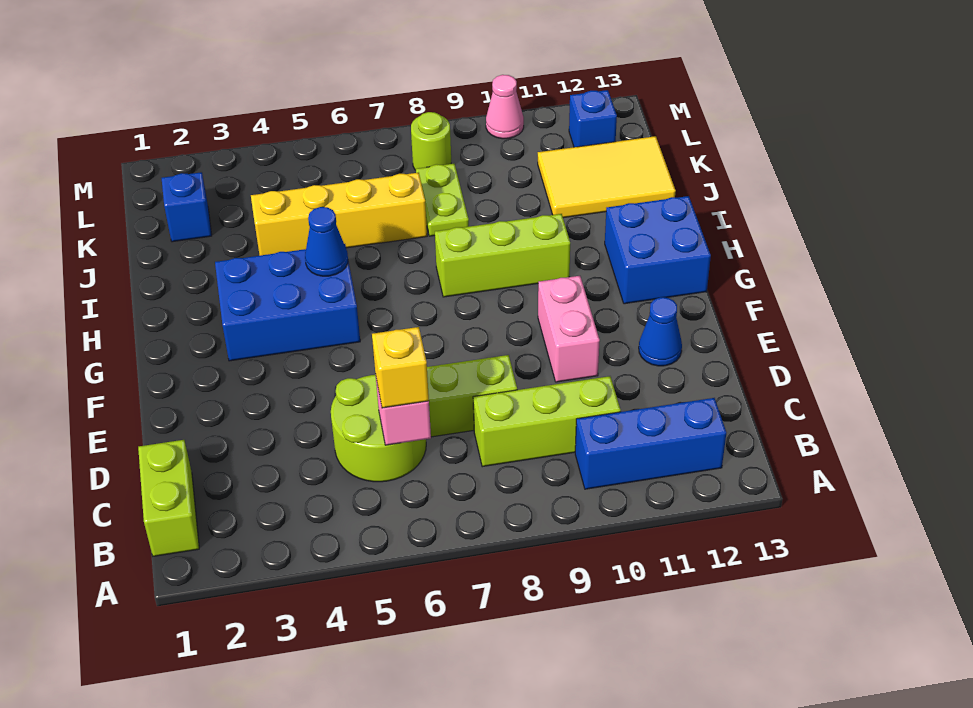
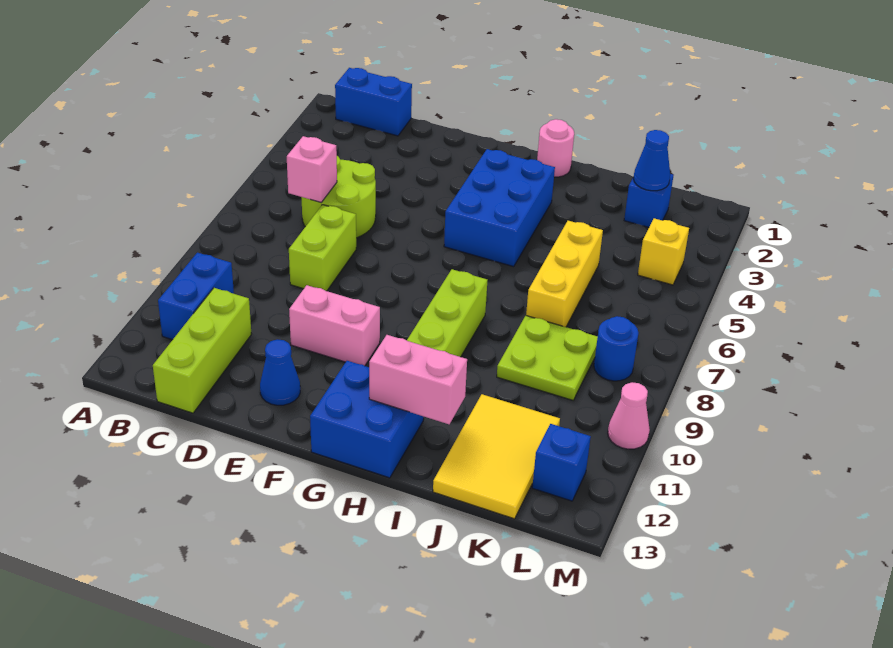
lime brick B1:C1 level 1 -> blue brick B1:C1 level 1
blue brick B10:B12 level 1 -> blue brick B10:B11 level 1
yellow brick C6 level 3 -> yellow brick L4 level 1
lime brick C8:C10 level 1 -> lime brick C11:C13 level 1
none -> pink round brick H1 level 1
blue cone H5 level 2 -> blue cone K2 level 2
none -> pink brick H12:I12 level 2
yellow brick J4:J7 level 1 -> yellow brick J5:J7 level 1
lime plate J8:K8 level 1 -> lime plate J8:K9 level 1
lime round brick L8 level 1 -> blue round brick L8 level 1

